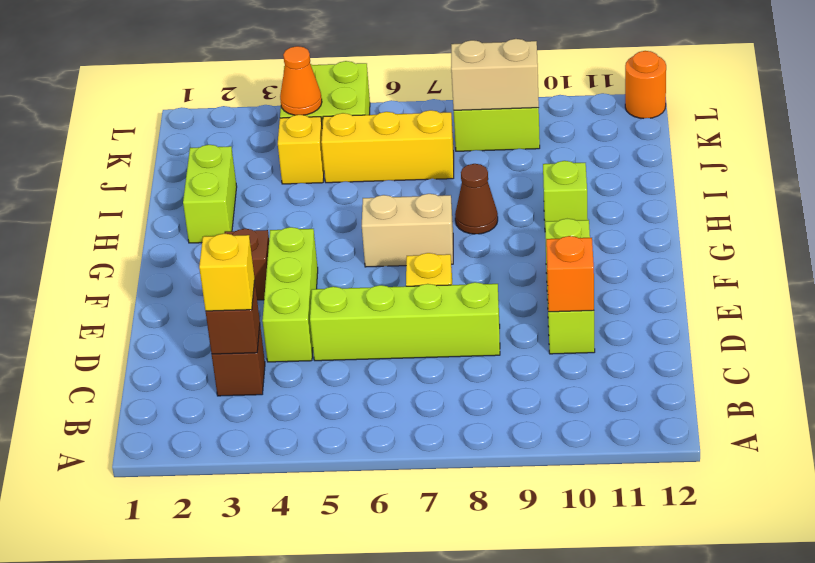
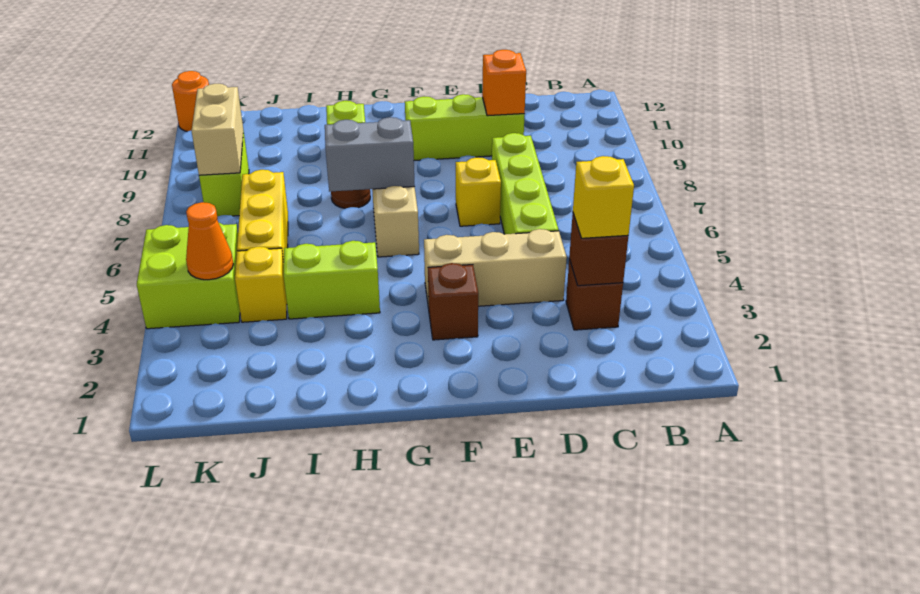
lime brick D4:F4 level 1 -> tan brick D4:F4 level 1
none -> grey brick G7:H7 level 2
lime brick H2:I2 level 1 -> lime brick H4:I4 level 1

